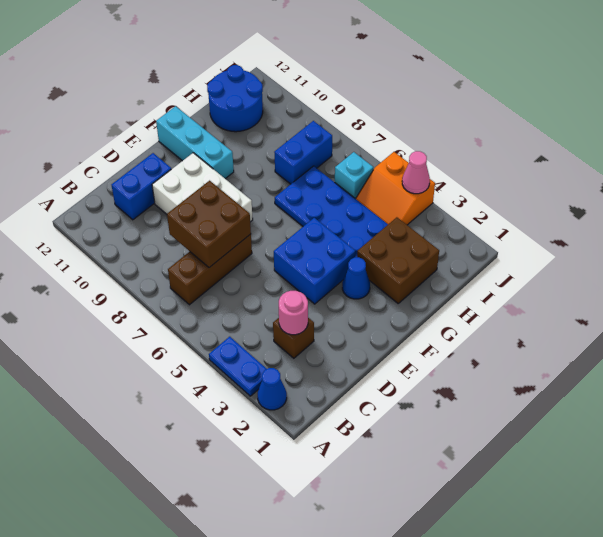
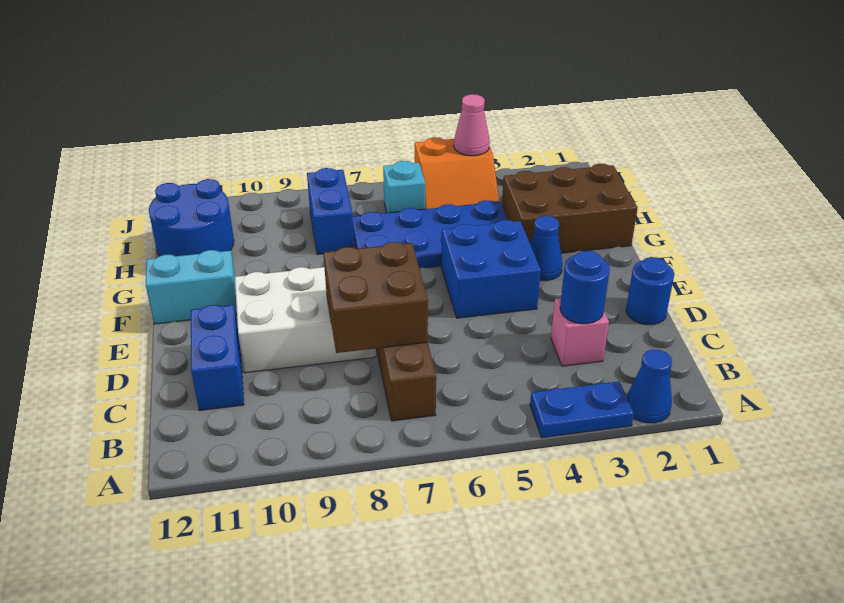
brown brick C3 level 1 -> pink brick C3 level 1
pink round brick C3 level 2 -> blue round brick C3 level 2
none -> blue round brick D1 level 1
cyan brick F10:F12 level 1 -> cyan brick F11:F12 level 1
brown brick G2:H3 level 1 -> brown brick G1:H3 level 1

